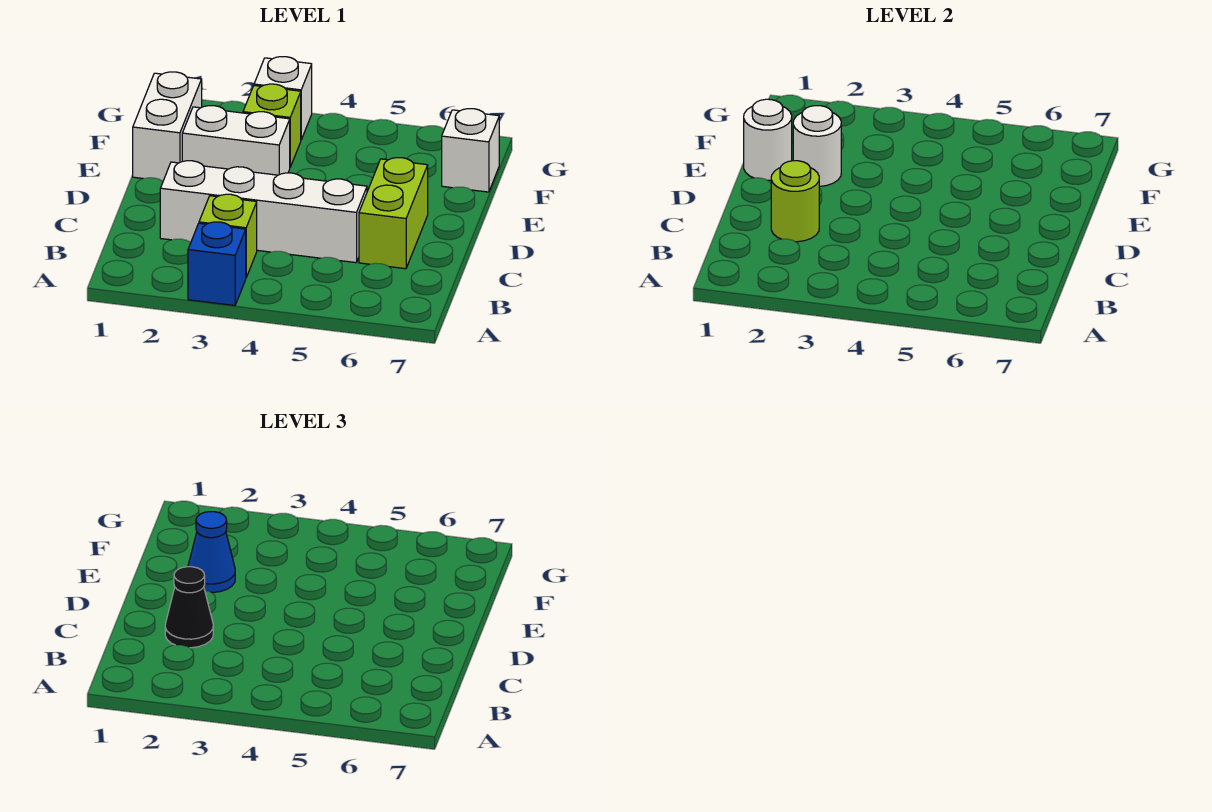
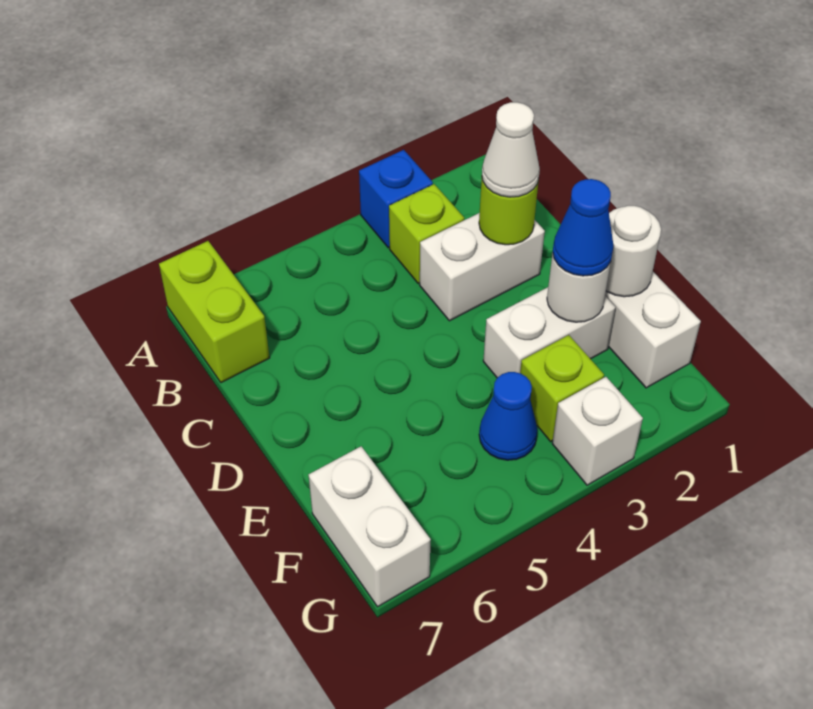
white brick C2:C5 level 1 -> white brick C2:C3 level 1
black cone C2 level 3 -> white cone C2 level 3
lime brick C6:D6 level 1 -> lime brick A7:B7 level 1
none -> blue cone F4 level 1
white brick F7 level 1 -> white brick F7:G7 level 1

